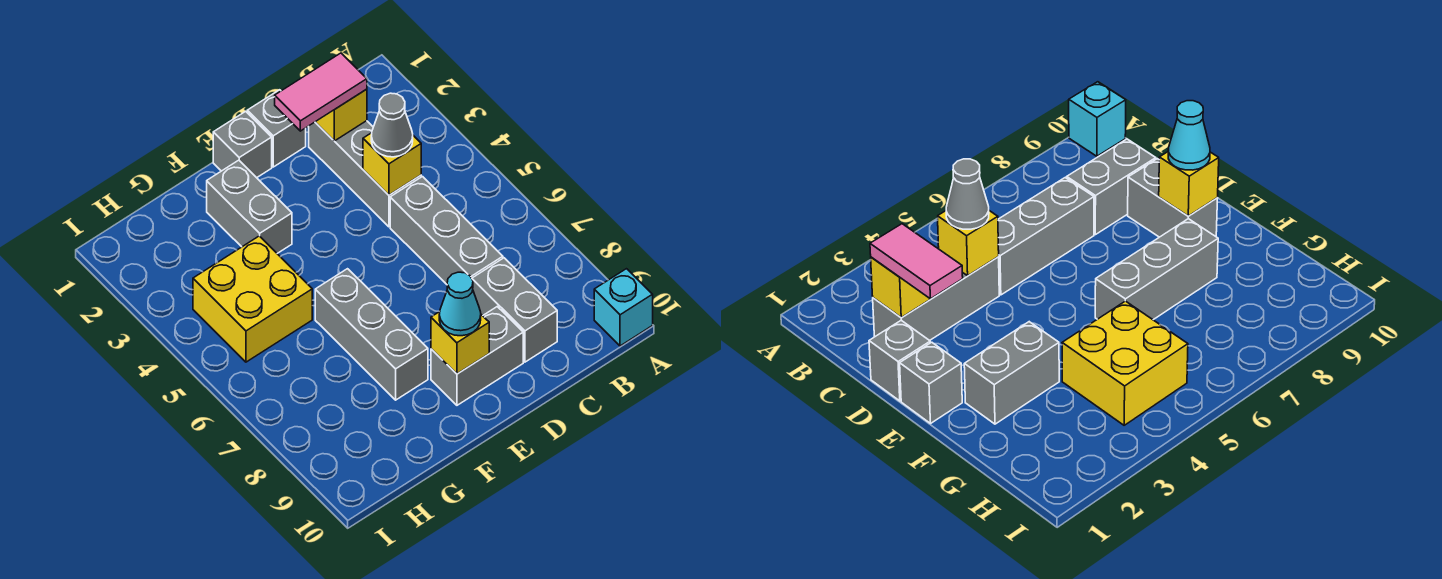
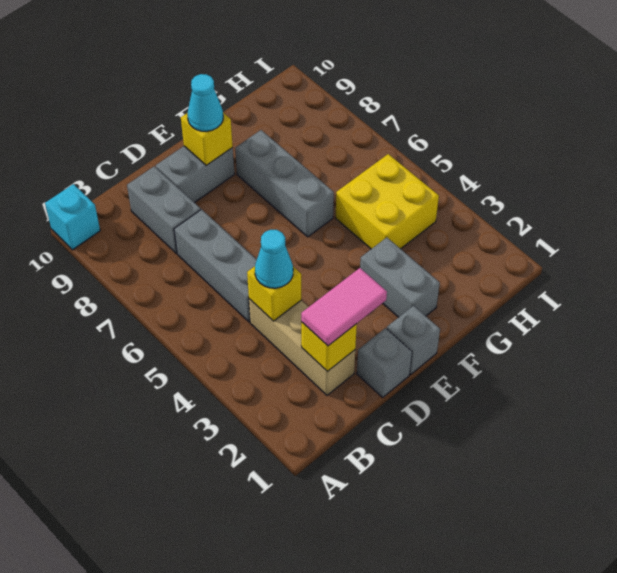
grey brick C2:C4 level 1 -> tan brick C2:C4 level 1
grey cone C4 level 3 -> cyan cone C4 level 3

